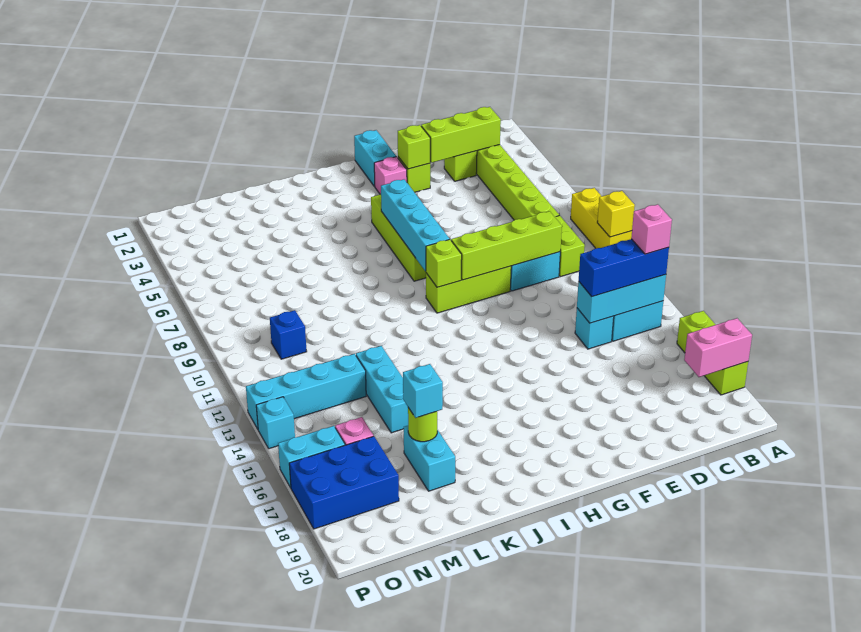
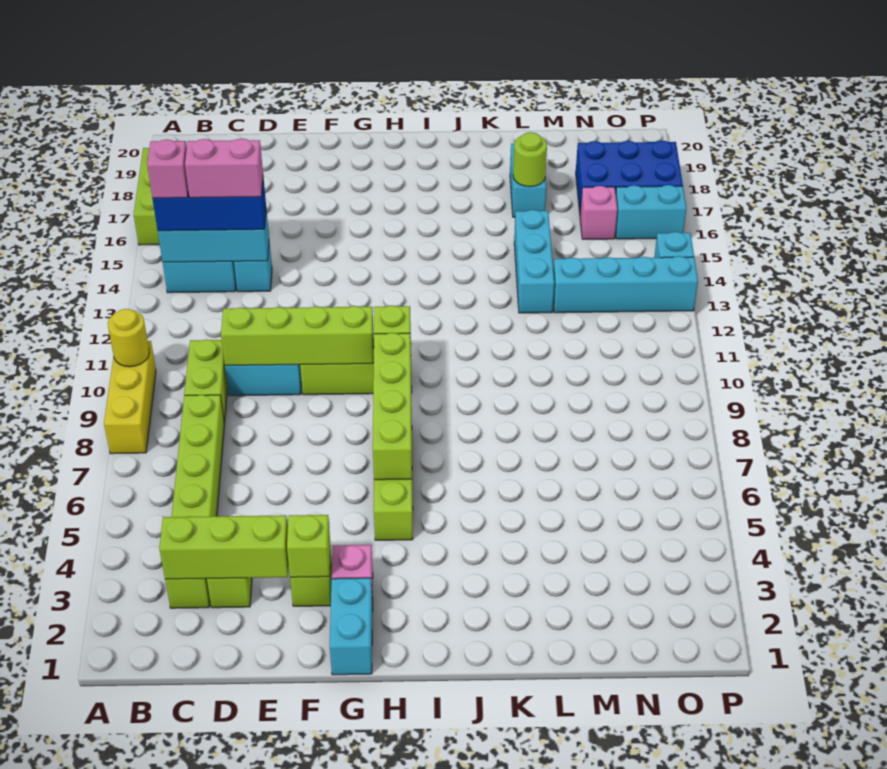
yellow brick A10 level 2 -> yellow round brick A10 level 2
pink brick A18:B18 level 2 -> pink brick C14:D14 level 4
cyan brick H6:H9 level 2 -> lime brick H6:H9 level 2
cyan brick L17 level 3 -> none
blue brick N10 level 1 -> none

